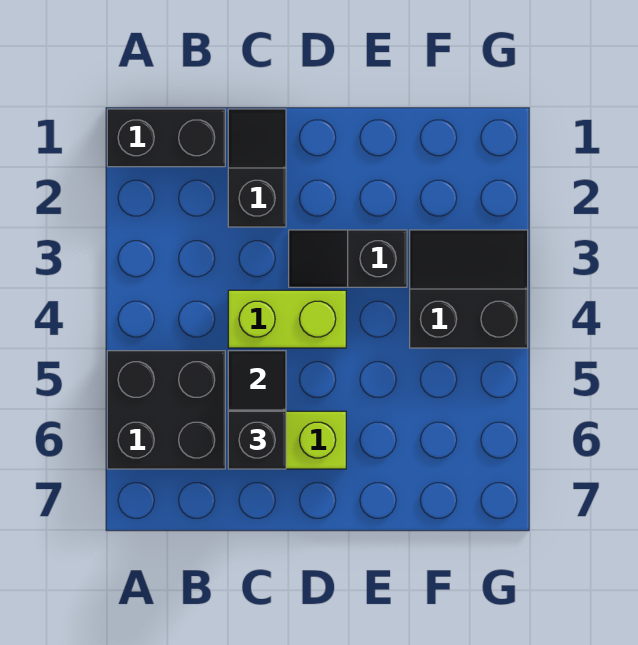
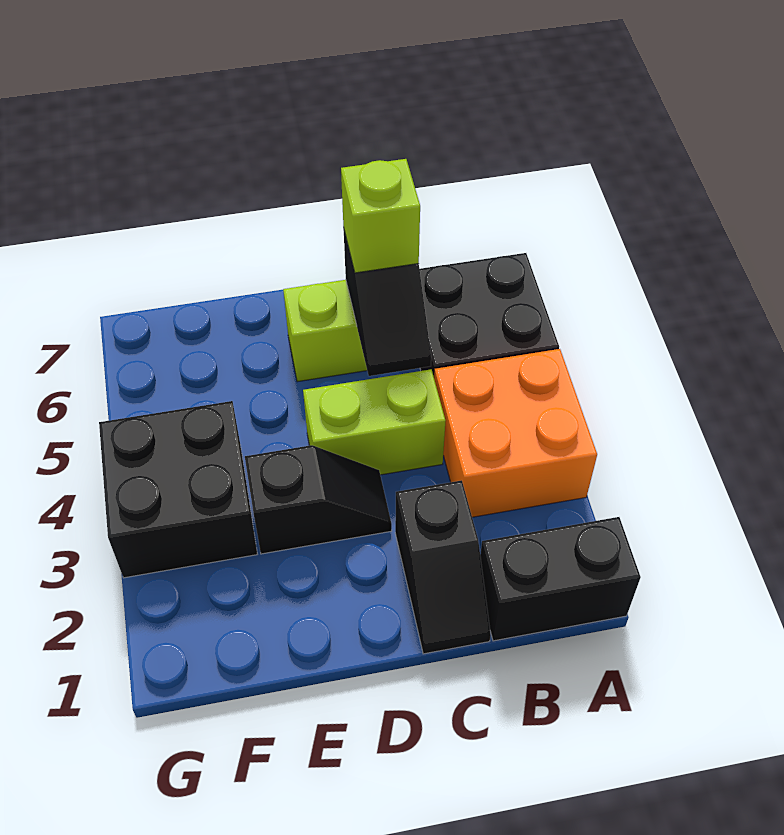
none -> orange brick A3:B4 level 1
black brick C6 level 3 -> lime brick C6 level 3
black slope F3:G4 level 1 top 4 -> black brick F3:G4 level 1

